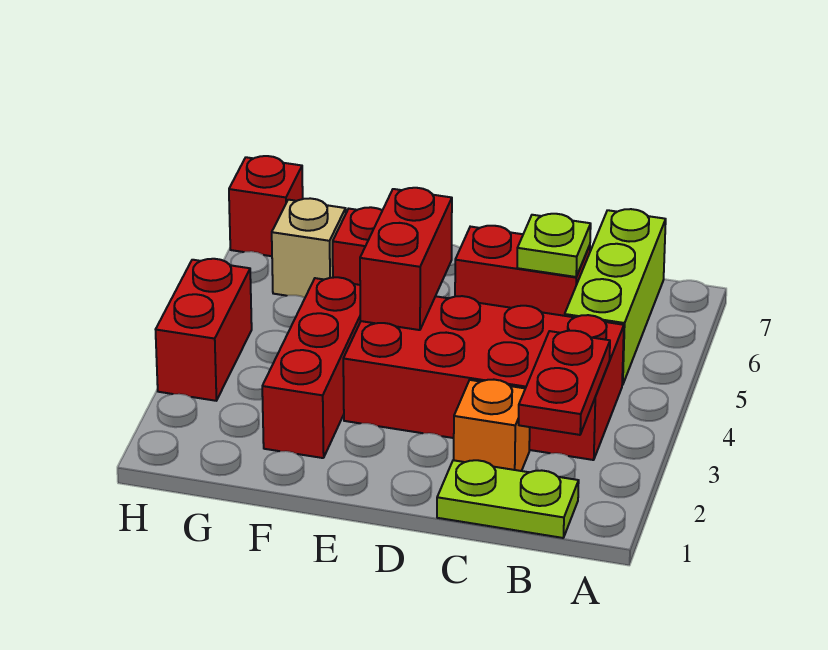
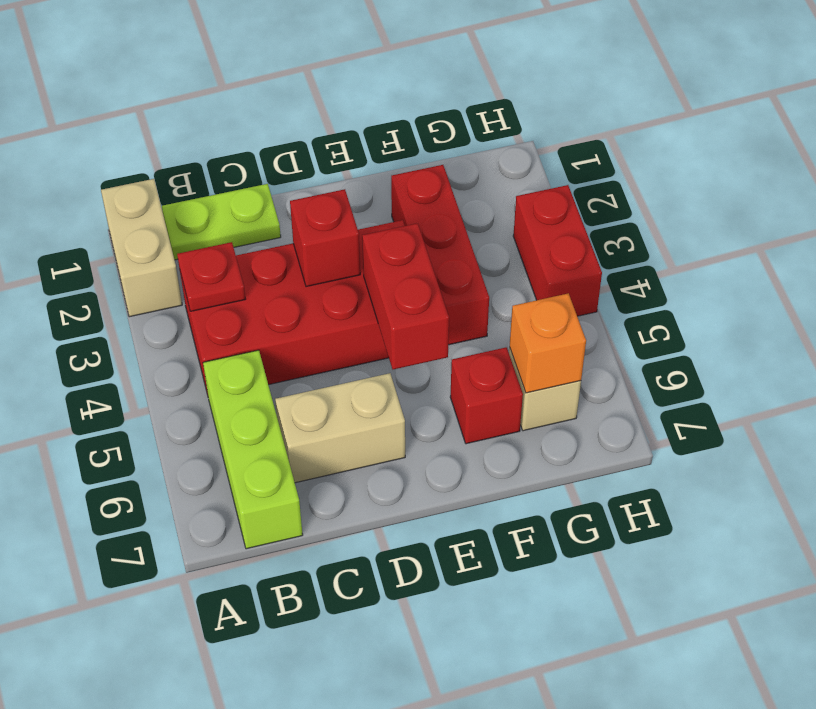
none -> tan brick A1:A2 level 1
red plate B2:B3 level 2 -> red plate B3 level 2
orange brick C2 level 1 -> orange brick G6 level 2
red brick C6:D6 level 1 -> tan brick C6:D6 level 1
lime plate C6 level 2 -> none
red brick H7 level 1 -> red brick D3 level 2

